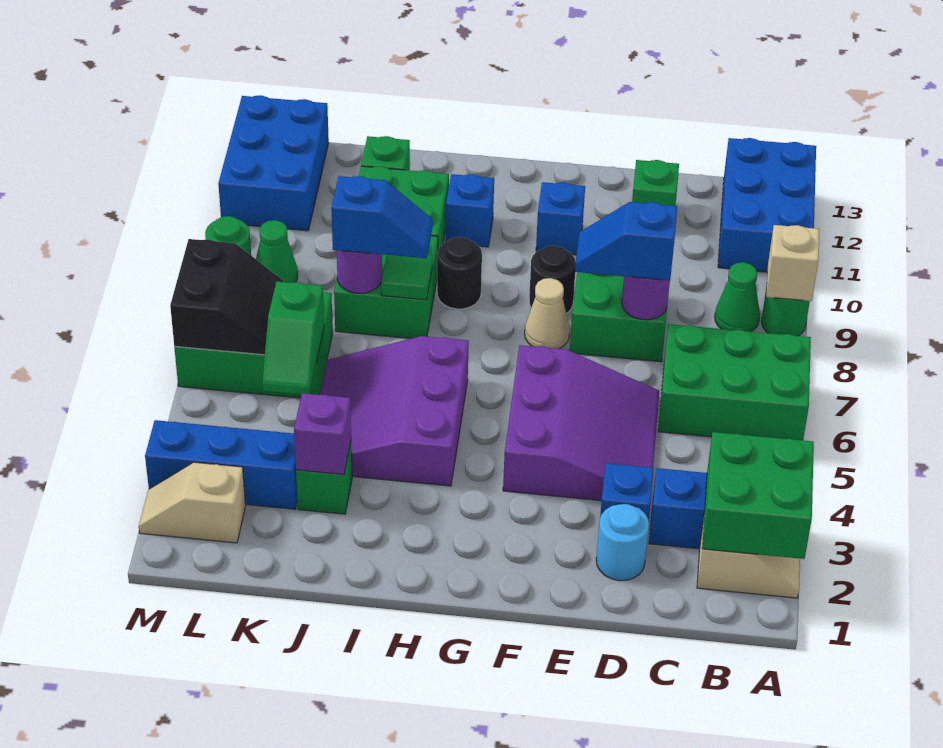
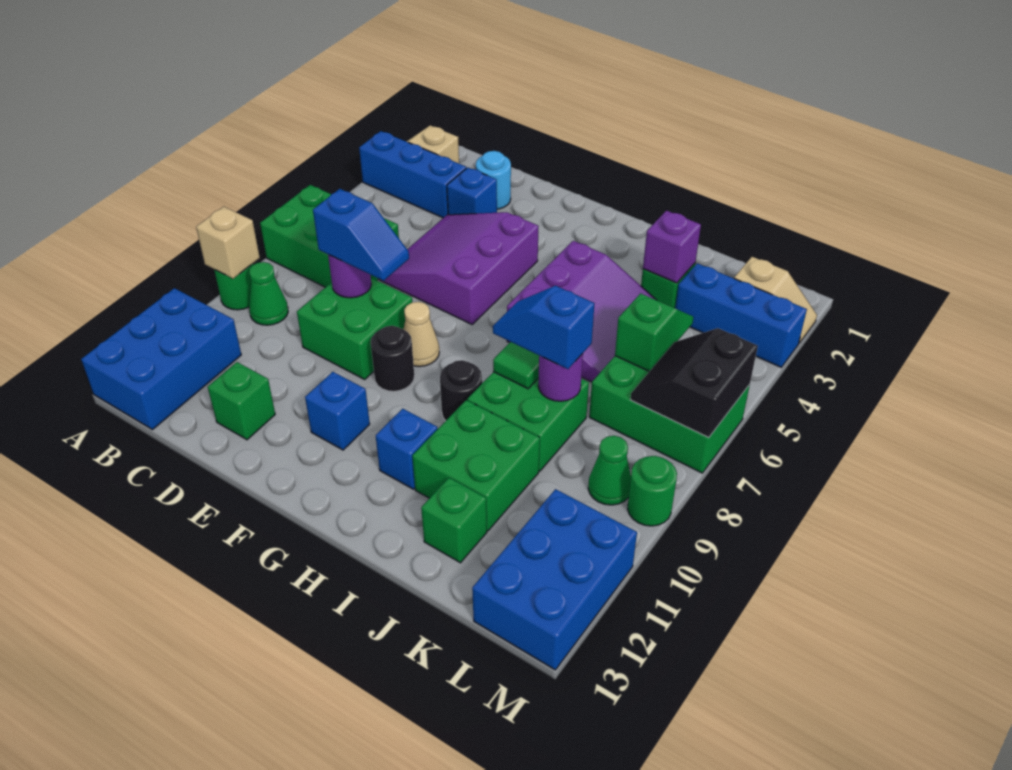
green brick A2:B3 level 2 -> none

